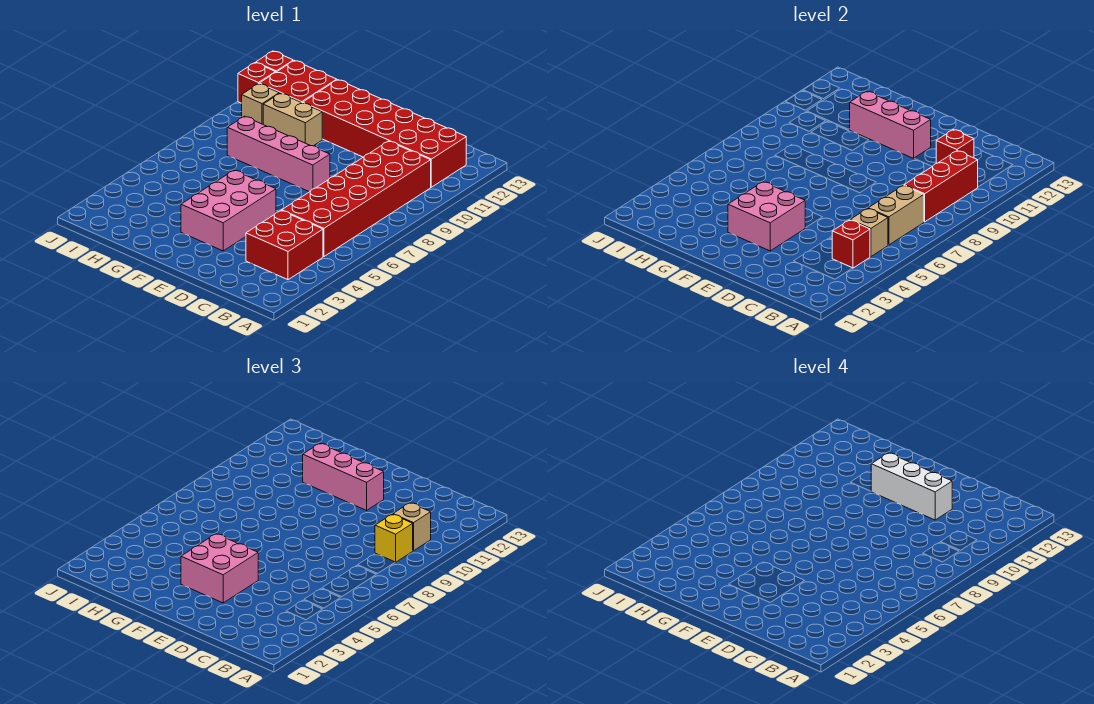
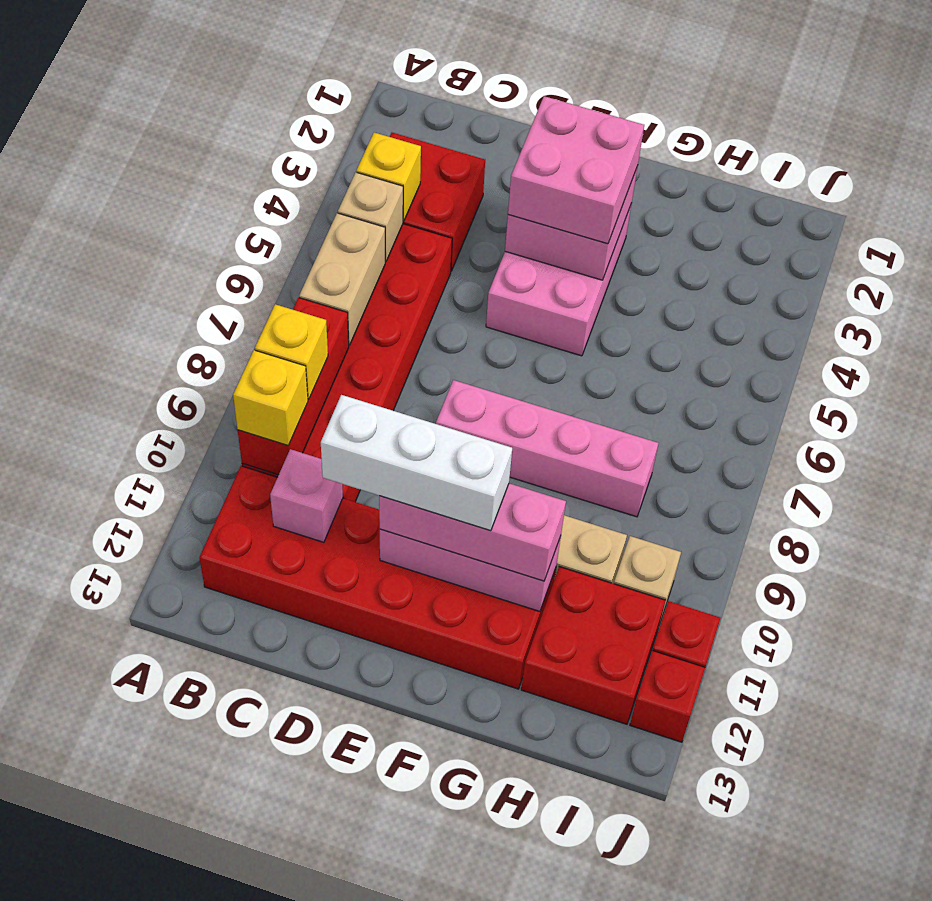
red brick B4 level 2 -> yellow brick B4 level 2
tan brick B10 level 3 -> yellow brick B10 level 3
red brick C11 level 2 -> pink brick C11 level 2

